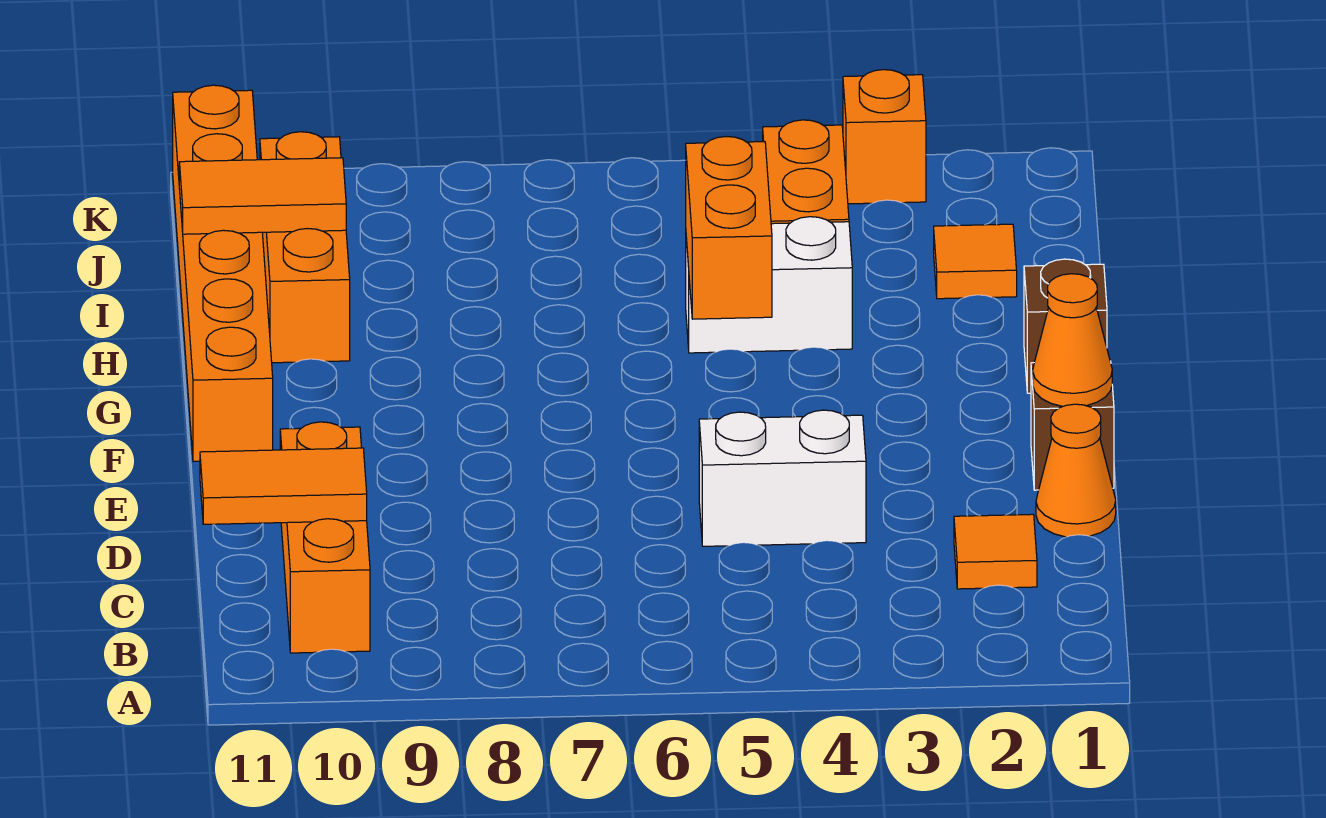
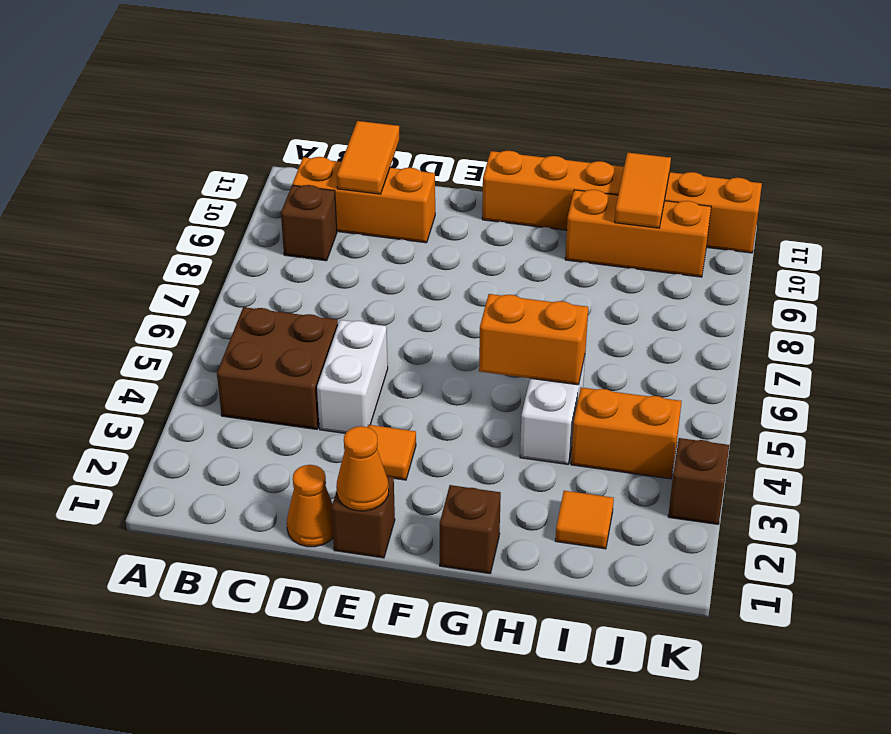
none -> brown brick B4:C5 level 1
none -> brown brick B9 level 1
orange tile C2 level 1 -> orange tile E3 level 1
orange brick K3 level 1 -> brown brick K3 level 1

